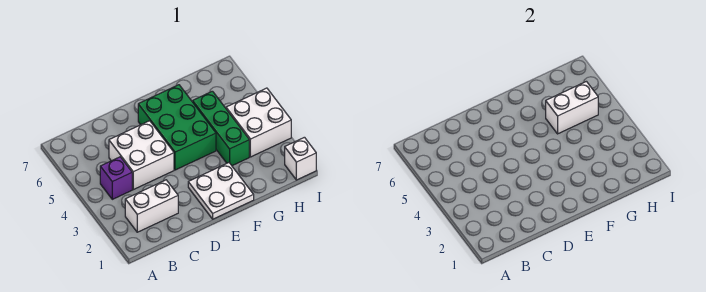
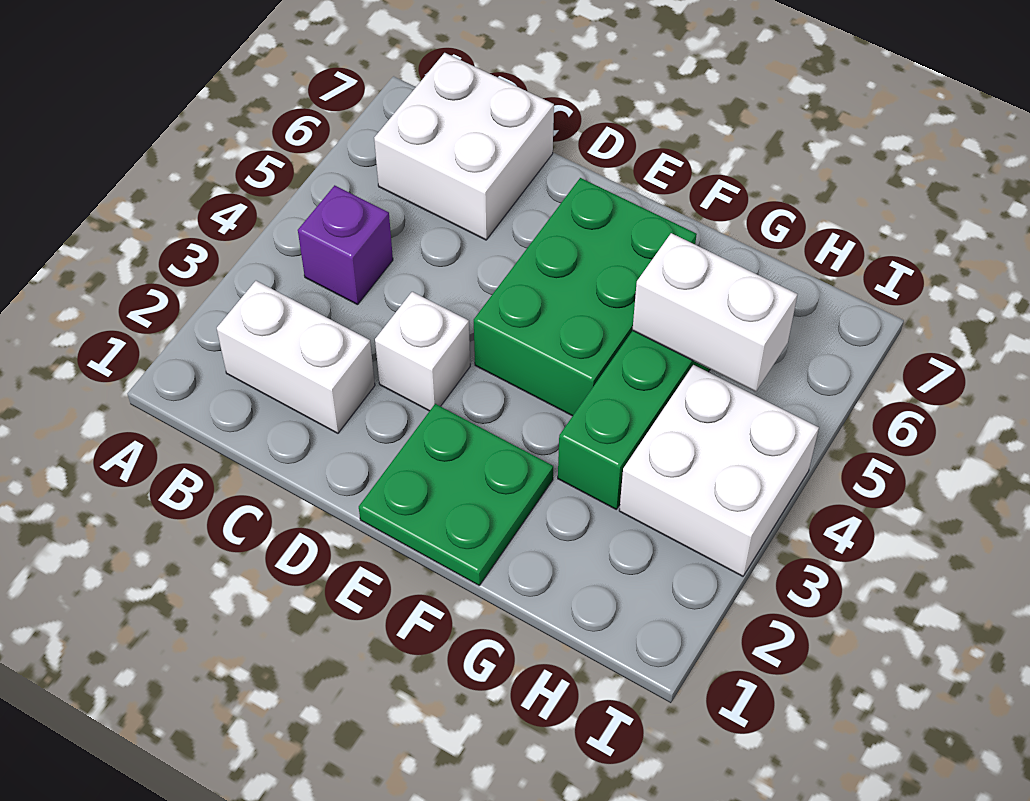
white brick C4:D5 level 1 -> white brick B6:C7 level 1
white plate E1:F2 level 1 -> green plate E1:F2 level 1
white brick I1 level 1 -> white brick D3 level 1

